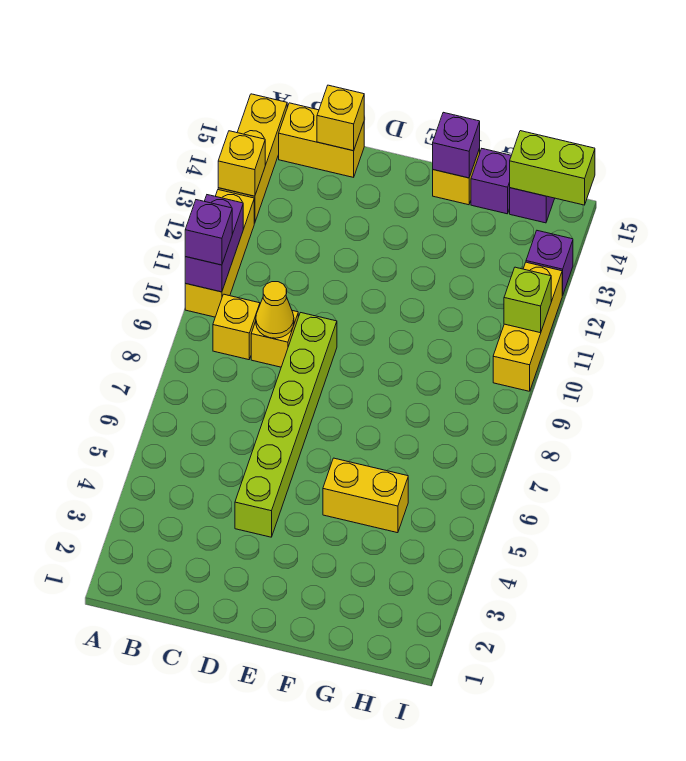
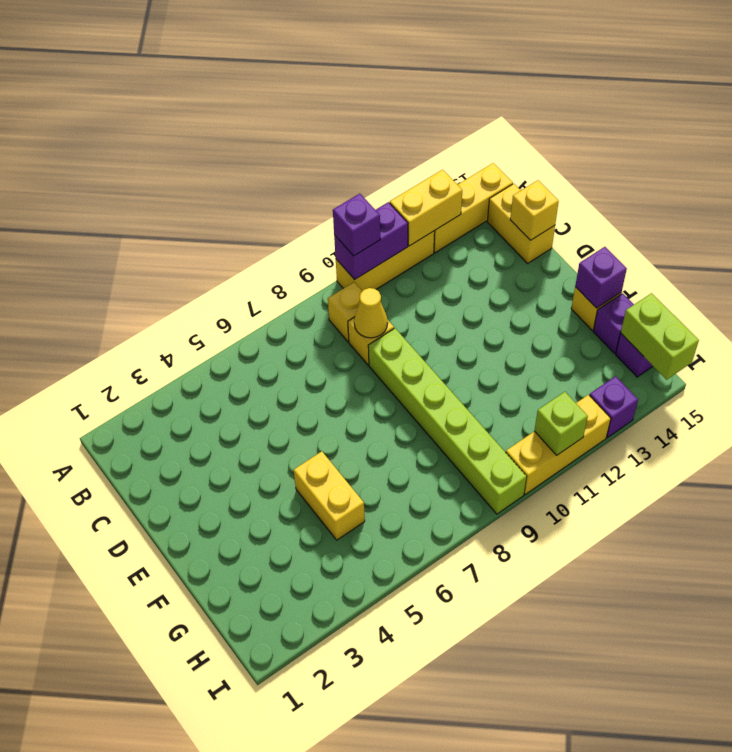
yellow brick A13 level 2 -> yellow brick A12:A13 level 2
lime brick D4:D9 level 1 -> lime brick D9:I9 level 1

